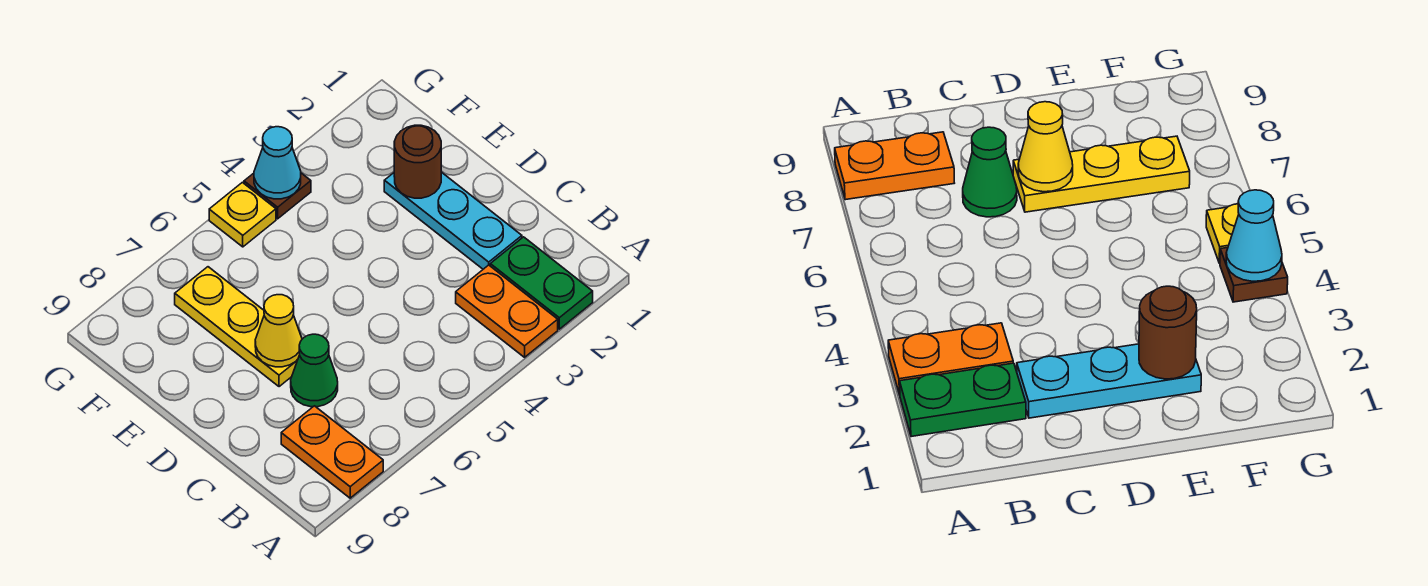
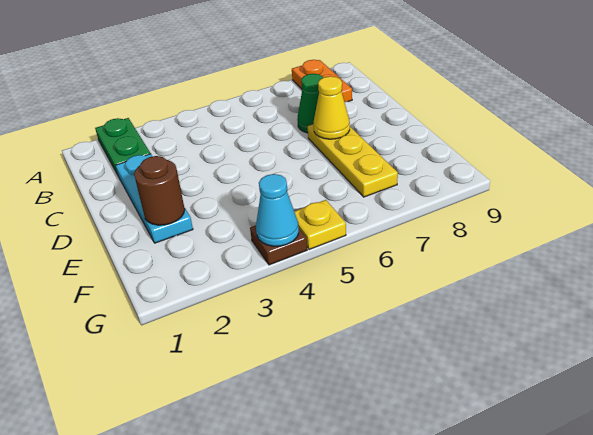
orange plate A3:B3 level 1 -> none

